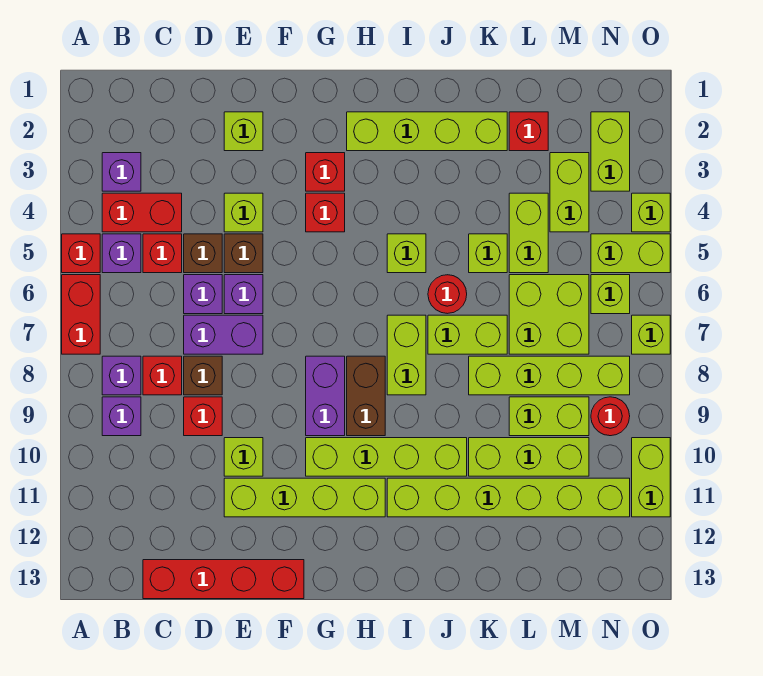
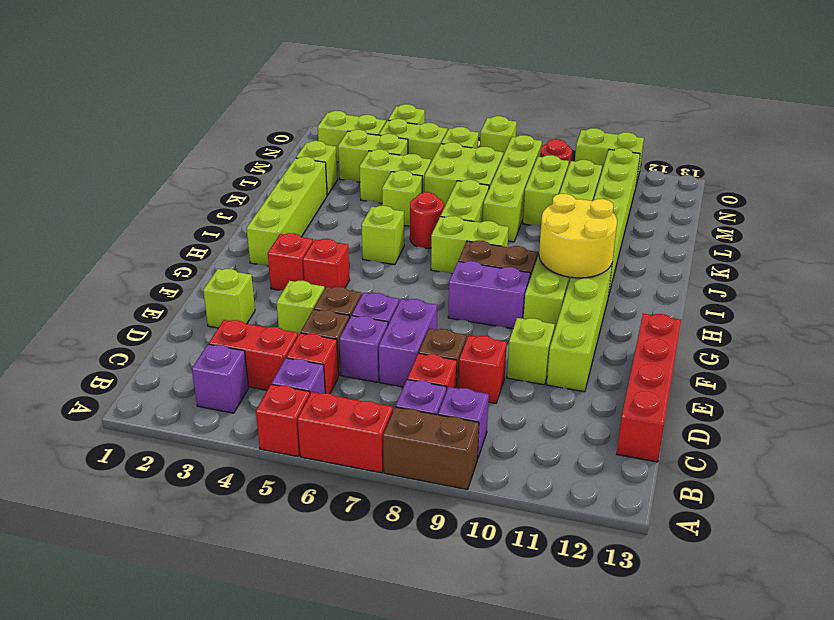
none -> brown brick A8:A9 level 1
red brick B4:C4 level 1 -> red brick C3:C4 level 1
none -> yellow round brick H10:I11 level 2
red brick L2 level 1 -> lime brick L2 level 1
lime brick N5:O5 level 1 -> lime brick N4:N5 level 1

